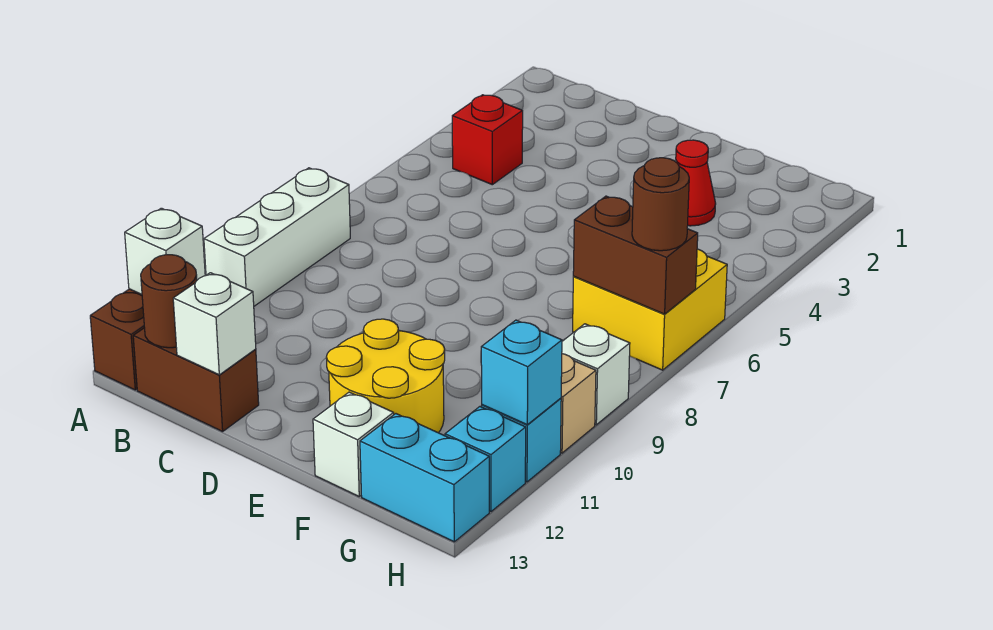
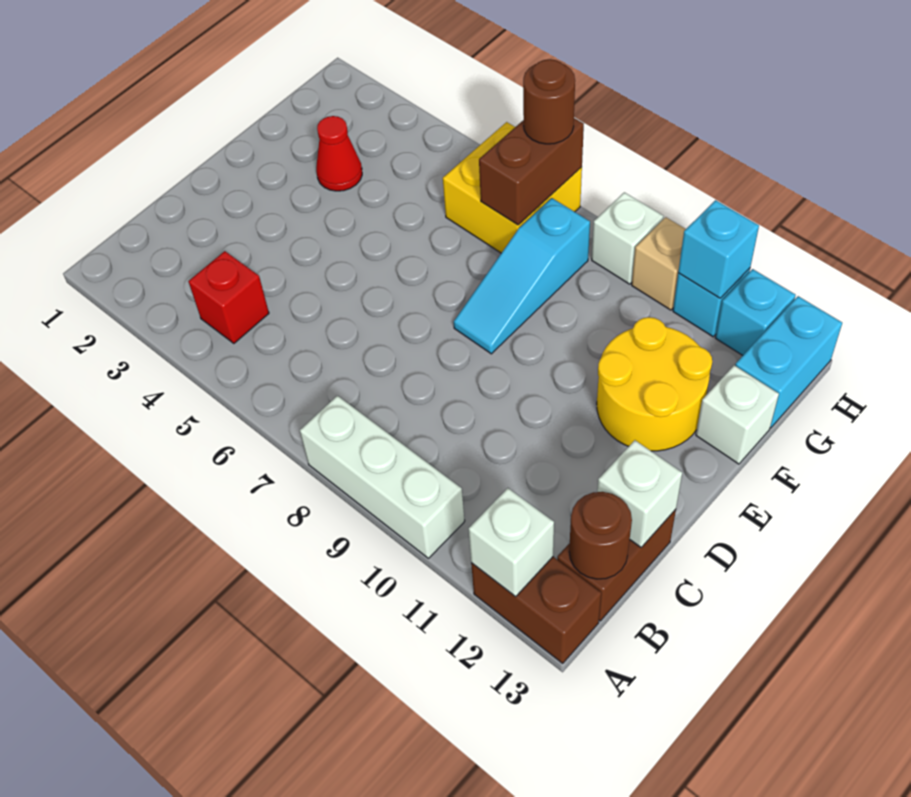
none -> cyan slope E8:G8 level 1 top G

